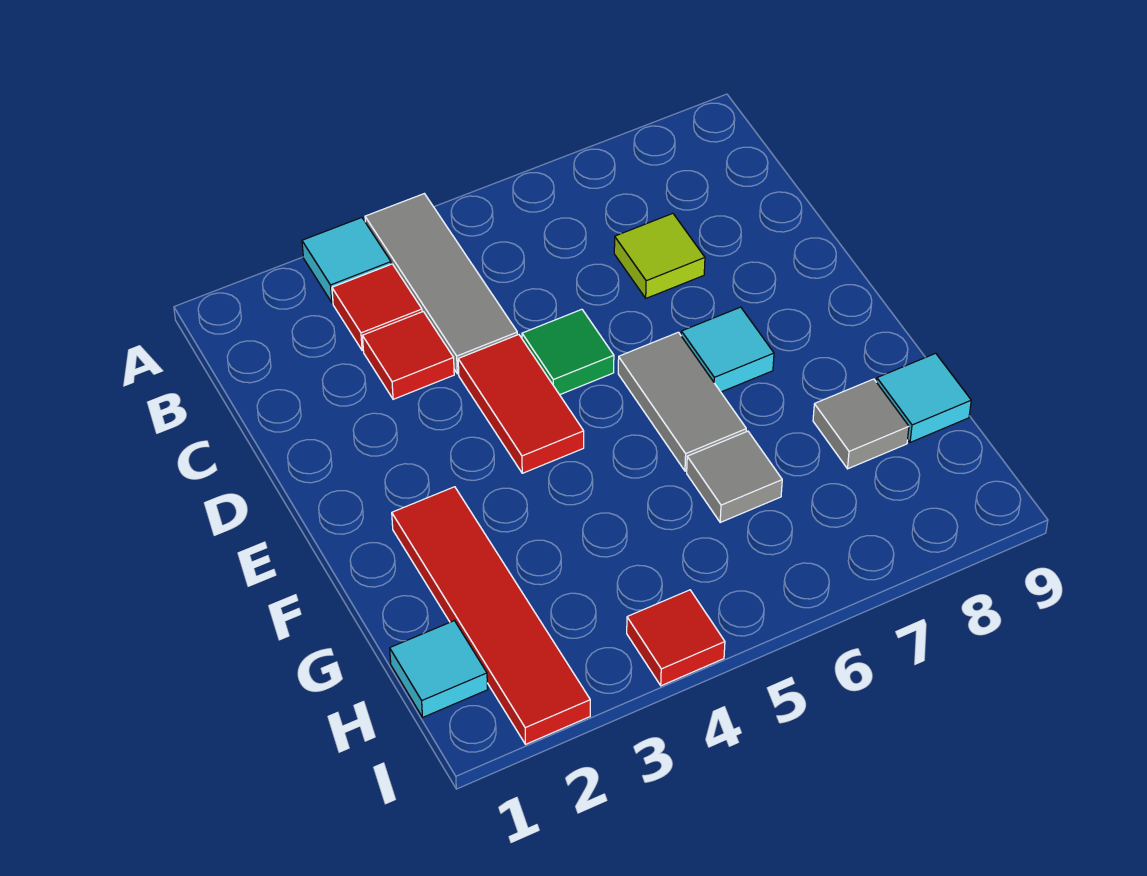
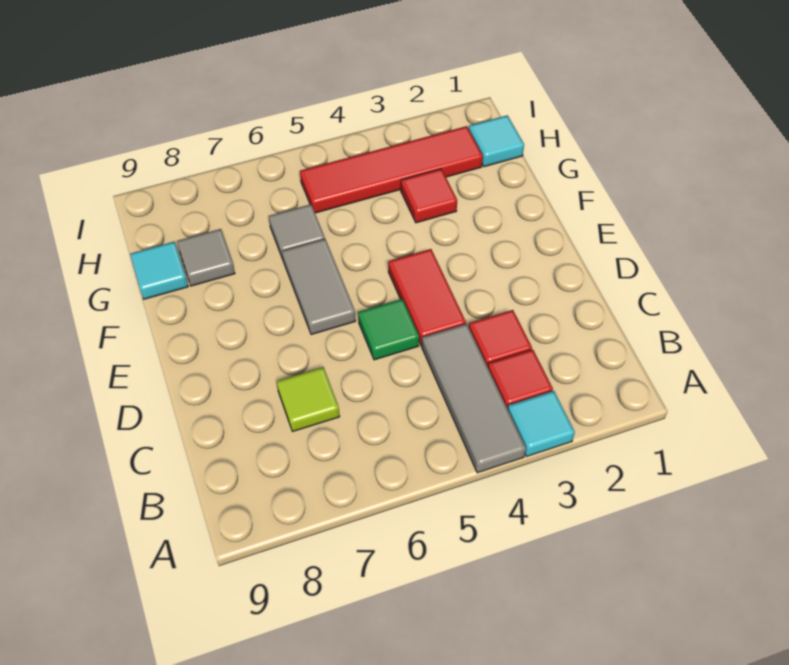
cyan tile E7 level 1 -> none
red tile F2:I2 level 1 -> red tile H2:H5 level 1
red tile I4 level 1 -> red tile G3 level 1

